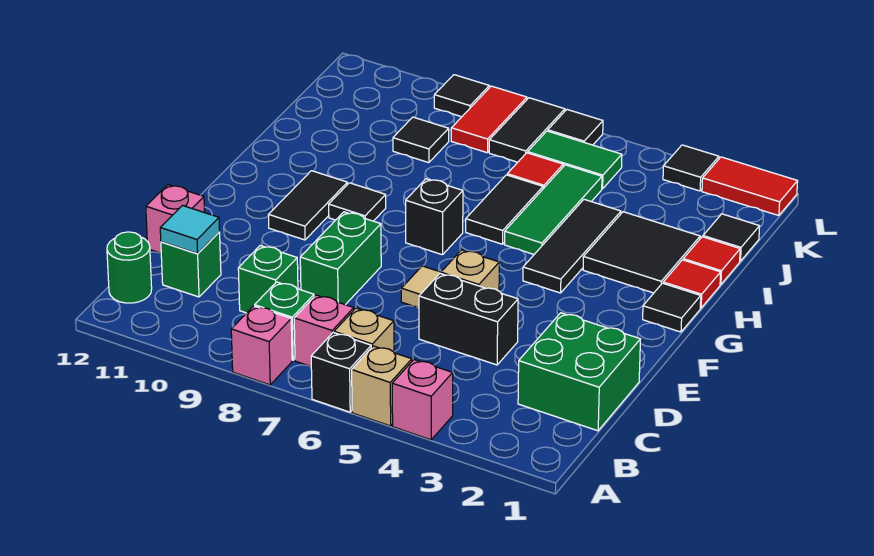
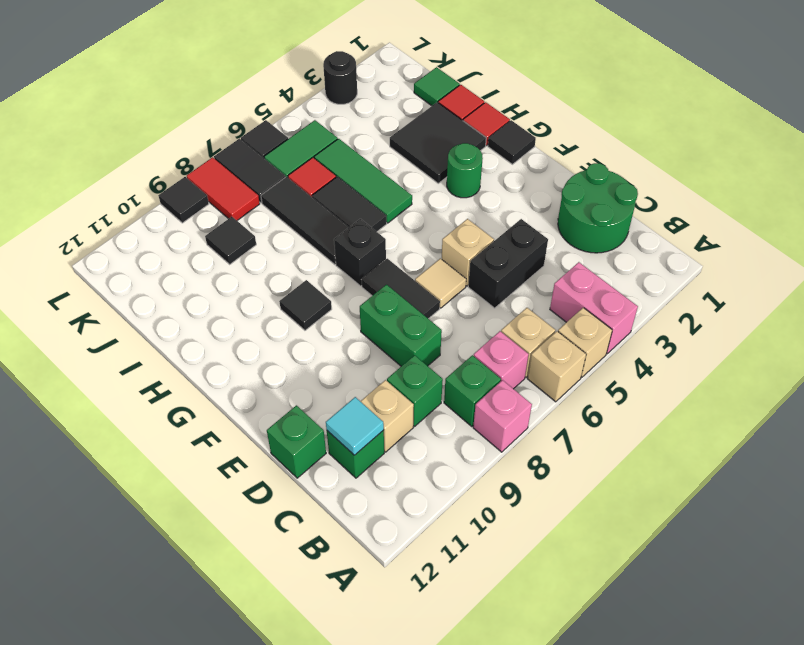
pink brick A4 level 1 -> pink brick A4:B4 level 1
black brick A6 level 1 -> tan brick A6 level 1
green round brick B12 level 1 -> green round brick G3 level 1
green brick C1:D2 level 1 -> green round brick C1:D2 level 1
none -> tan brick C10 level 1
pink brick D12 level 1 -> green brick D12 level 1
black tile F10:G10 level 1 -> black tile E7:F7 level 1
black tile G4:I4 level 1 -> black tile H7:J7 level 1
black tile J1 level 1 -> green tile J1 level 1
red tile L1:L2 level 1 -> none
black tile L3 level 1 -> black round brick L3 level 1

